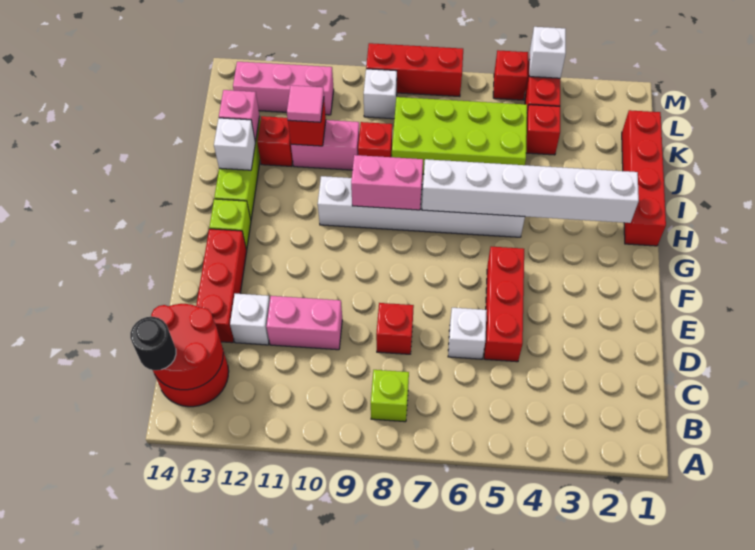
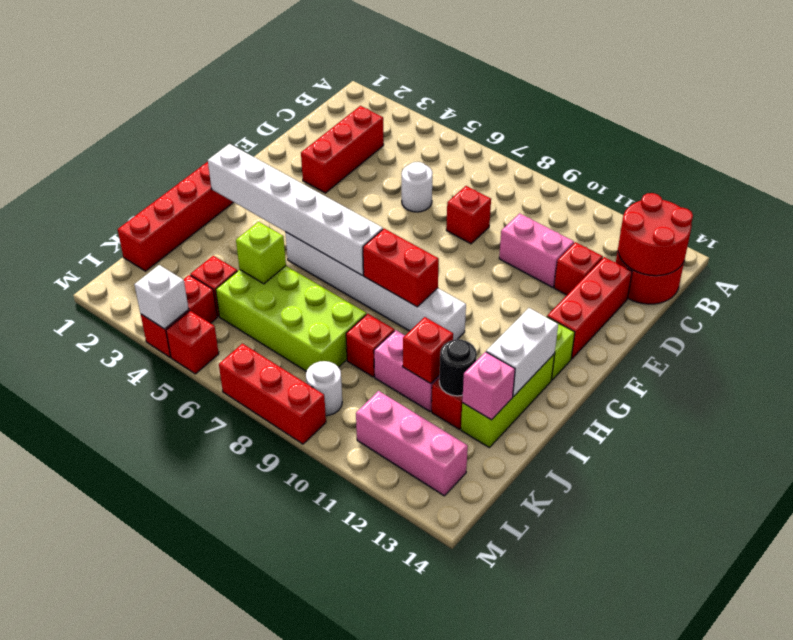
lime brick B8 level 1 -> lime brick J5 level 2
black round brick B14 level 3 -> black round brick J12 level 2
red brick D5:F5 level 1 -> red brick C3:E3 level 1
white brick D6 level 1 -> white round brick D6 level 1
white brick D12 level 1 -> red brick D12 level 1
pink brick H8:H9 level 2 -> red brick H8:H9 level 2
white brick I13 level 2 -> white brick H13:I13 level 2
pink tile J11 level 3 -> none
white brick L9 level 1 -> white round brick L9 level 1

